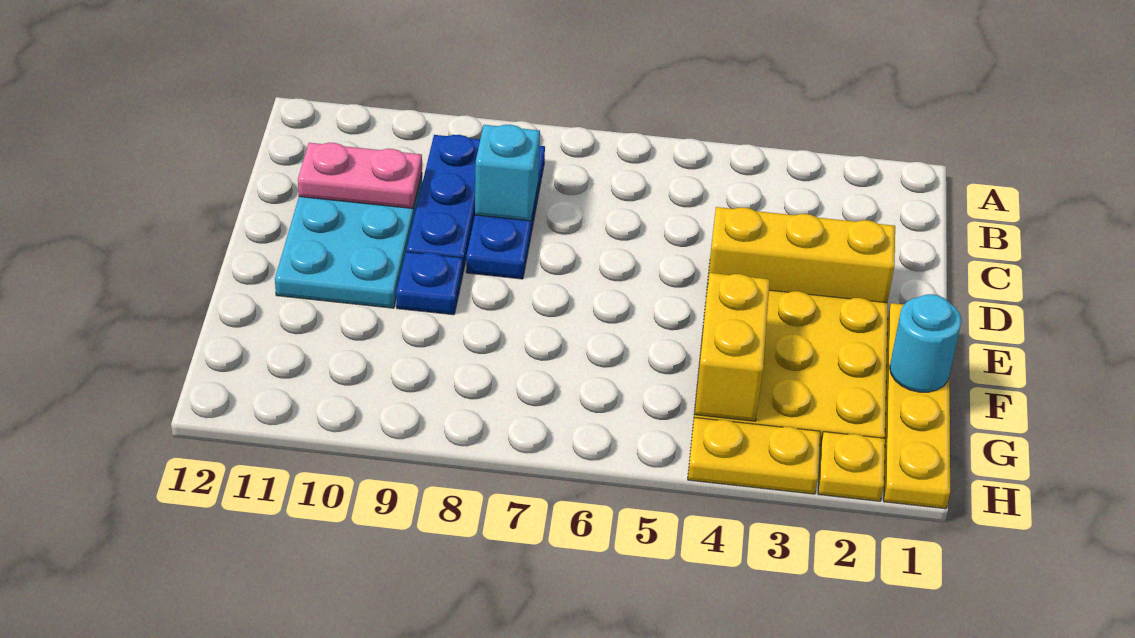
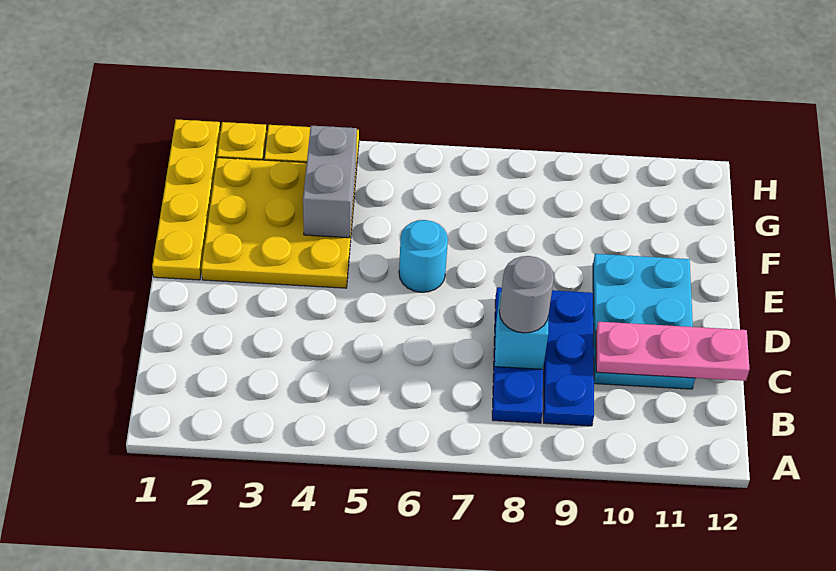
none -> grey round brick C8 level 3
pink plate C10:C11 level 2 -> pink plate C10:C12 level 2
yellow brick D2:D4 level 1 -> none
blue plate E9 level 1 -> none
cyan round brick F1 level 2 -> cyan round brick E6 level 1
yellow brick F4:G4 level 2 -> grey brick F4:G4 level 2

